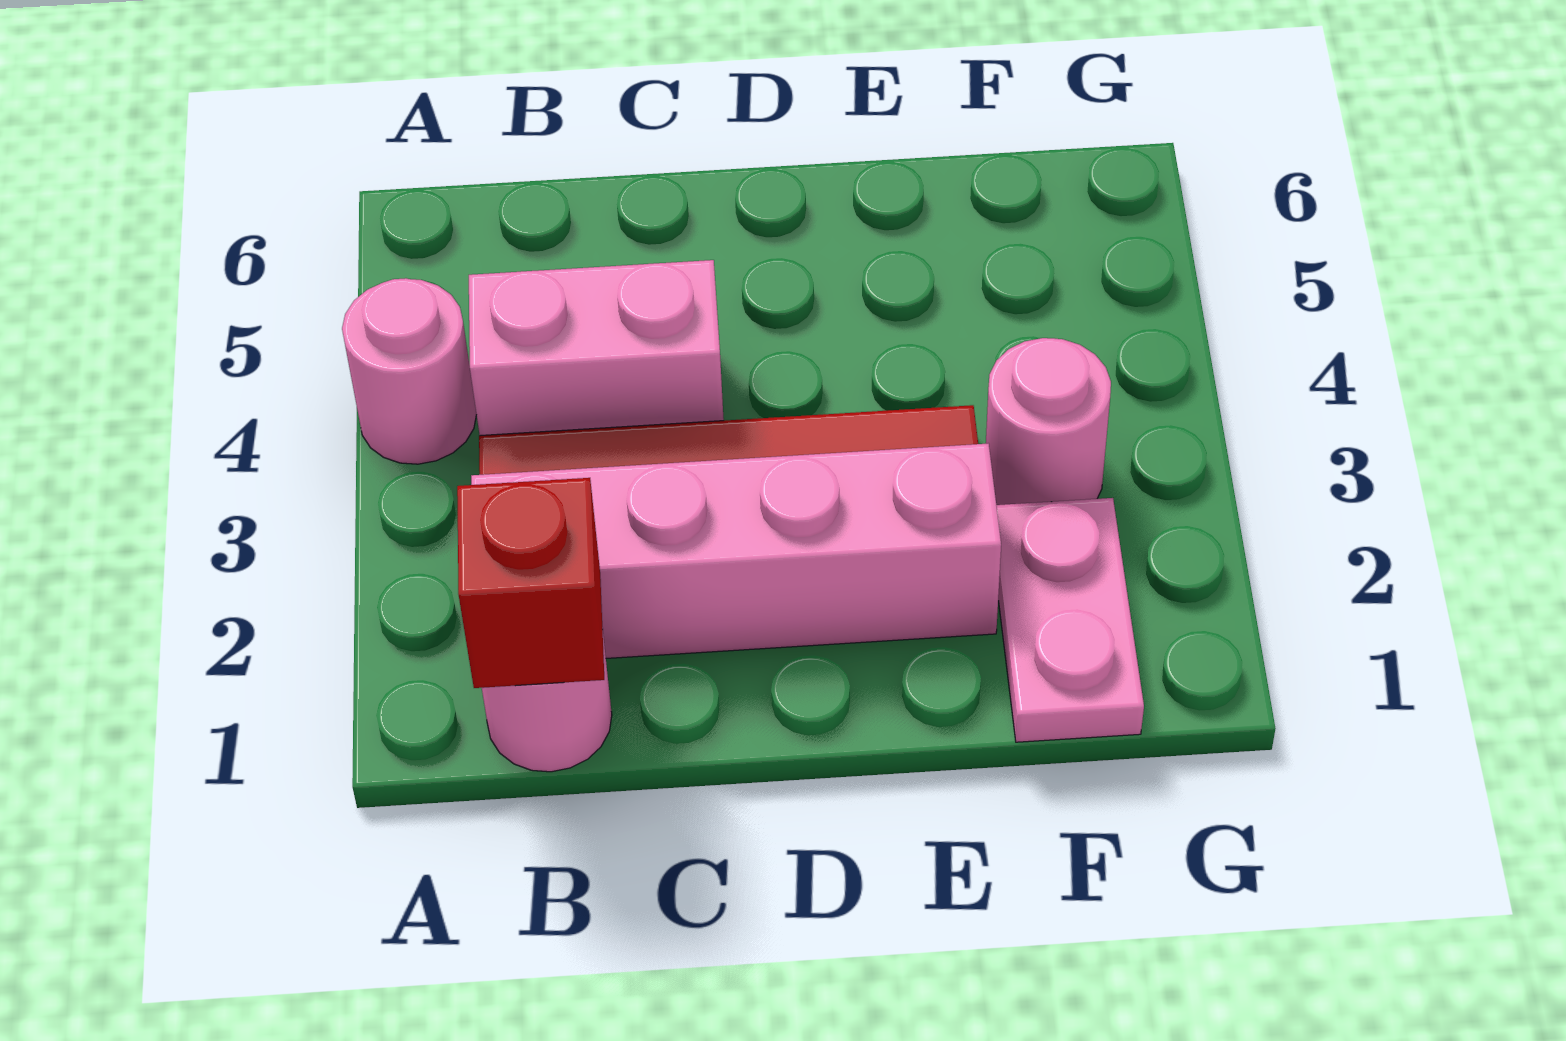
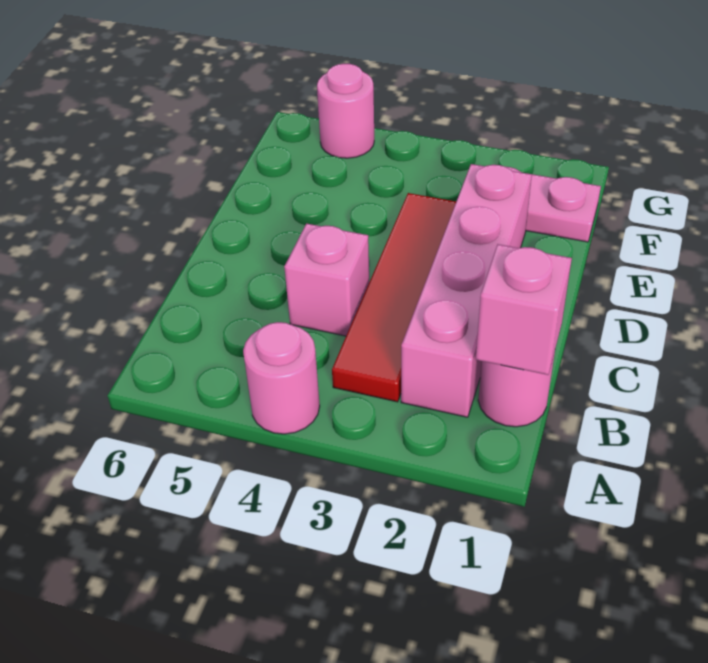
red brick B1 level 2 -> pink brick B1 level 2
pink brick B4:C4 level 1 -> pink brick C4 level 1
pink round brick F3 level 1 -> pink round brick G5 level 1

